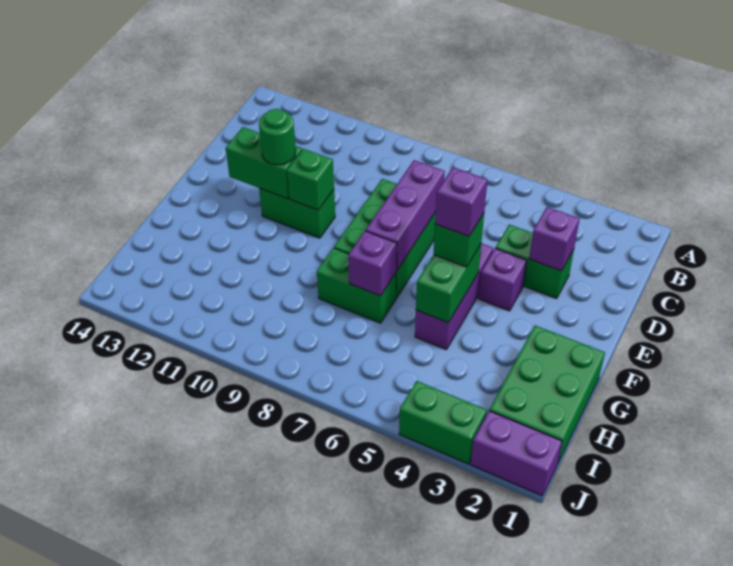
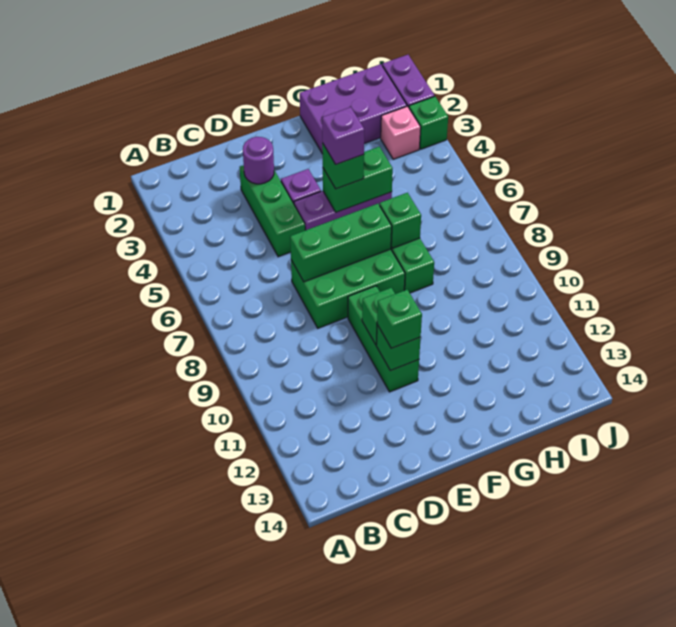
green brick D3:D4 level 1 -> green brick D3:D5 level 1
purple brick D3 level 2 -> purple round brick D3 level 2
purple brick D7:F7 level 2 -> green brick D7:F7 level 2
green brick E10:E11 level 1 -> green brick E9:E11 level 1
green brick E11:E12 level 2 -> green brick E11 level 2
green round brick E11 level 3 -> green brick E11 level 3
green brick G1:I2 level 1 -> purple brick G1:I2 level 1
purple brick G7 level 2 -> green brick G7 level 2
none -> pink brick I3 level 1
green brick J3:J4 level 1 -> green brick J3 level 1

